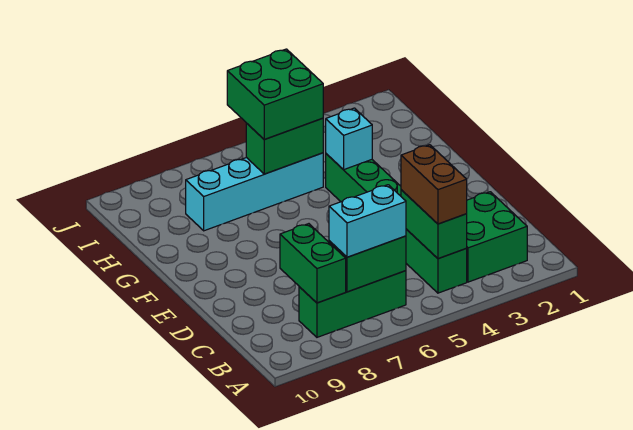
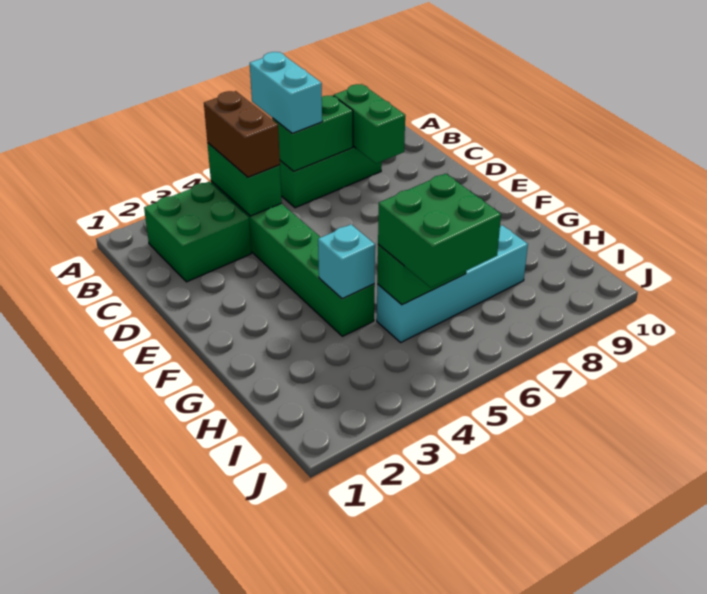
cyan brick B6:B7 level 3 -> cyan brick A6:B6 level 3

